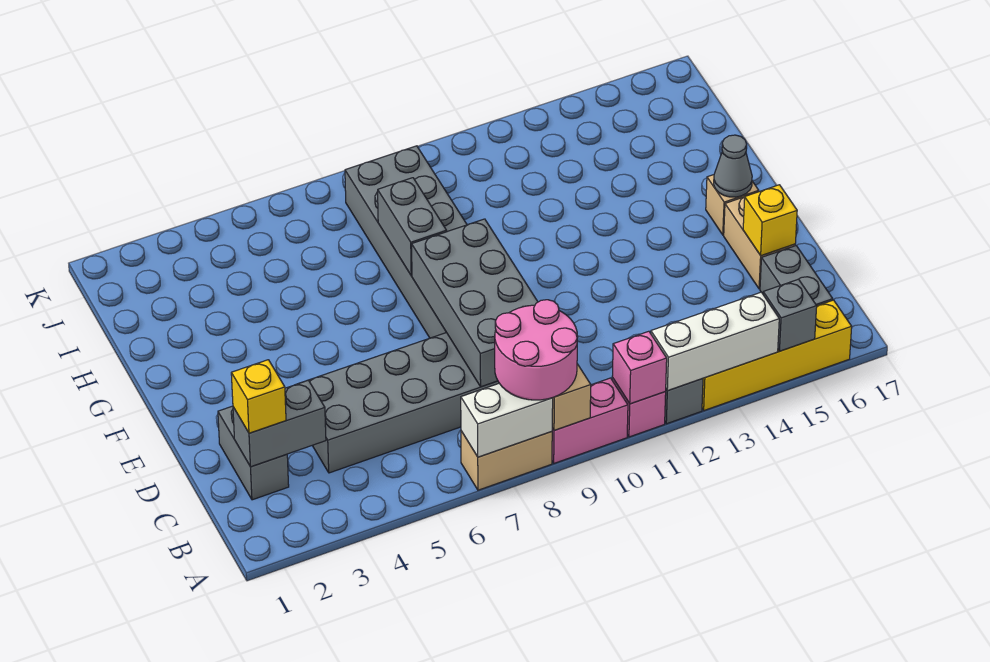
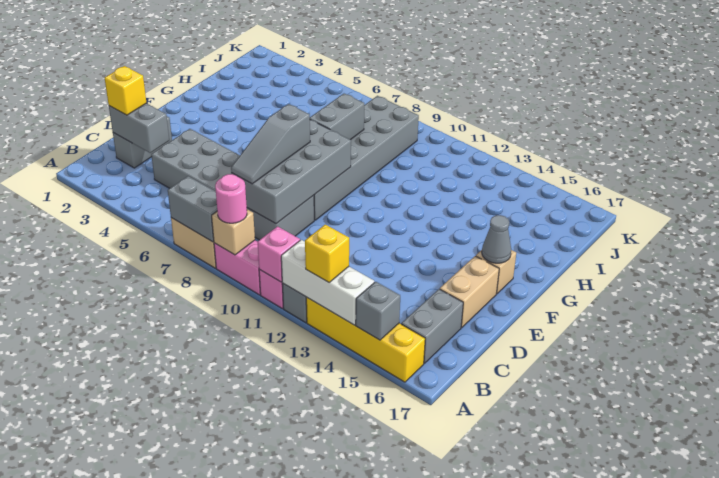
white brick A7:A8 level 2 -> grey brick A7:A8 level 2
pink round brick A8:B9 level 3 -> pink round brick A9 level 3
none -> grey slope C8:E8 level 3 top E
yellow brick D16 level 2 -> yellow brick A13 level 3

